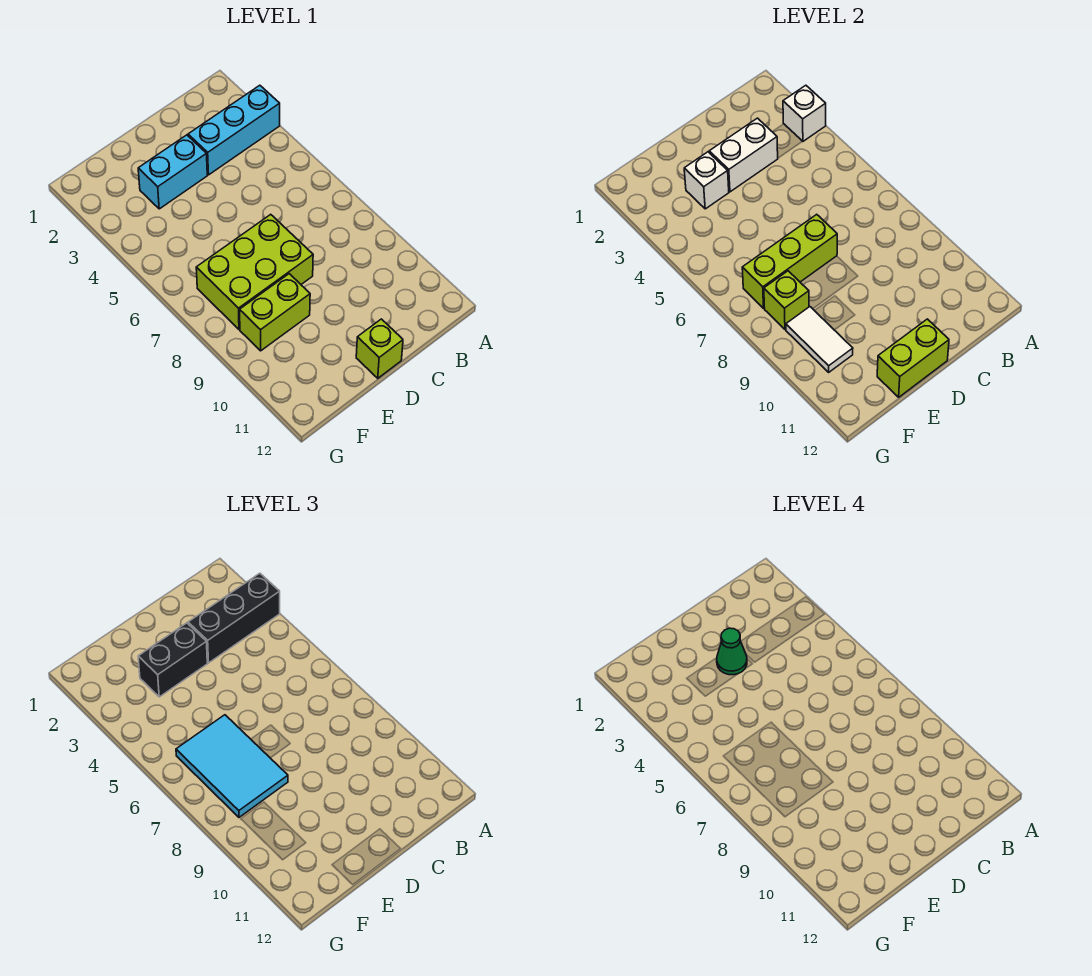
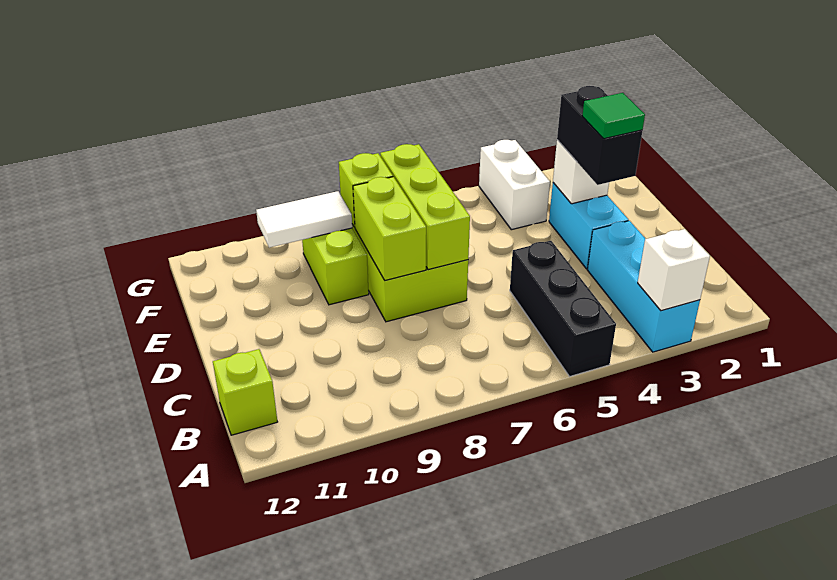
black brick A3:C3 level 3 -> black brick A5:C5 level 1
white brick C3:D3 level 2 -> white brick F4:G4 level 1
green cone D3 level 4 -> green tile D3 level 4
lime brick D12 level 1 -> lime brick B12 level 1
lime brick D12:E12 level 2 -> lime brick D8:E8 level 2
cyan tile E6:F8 level 3 -> none

